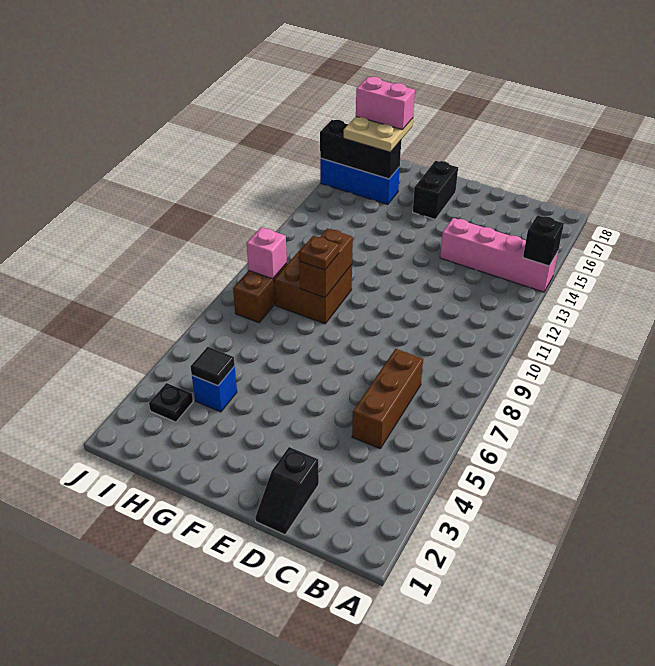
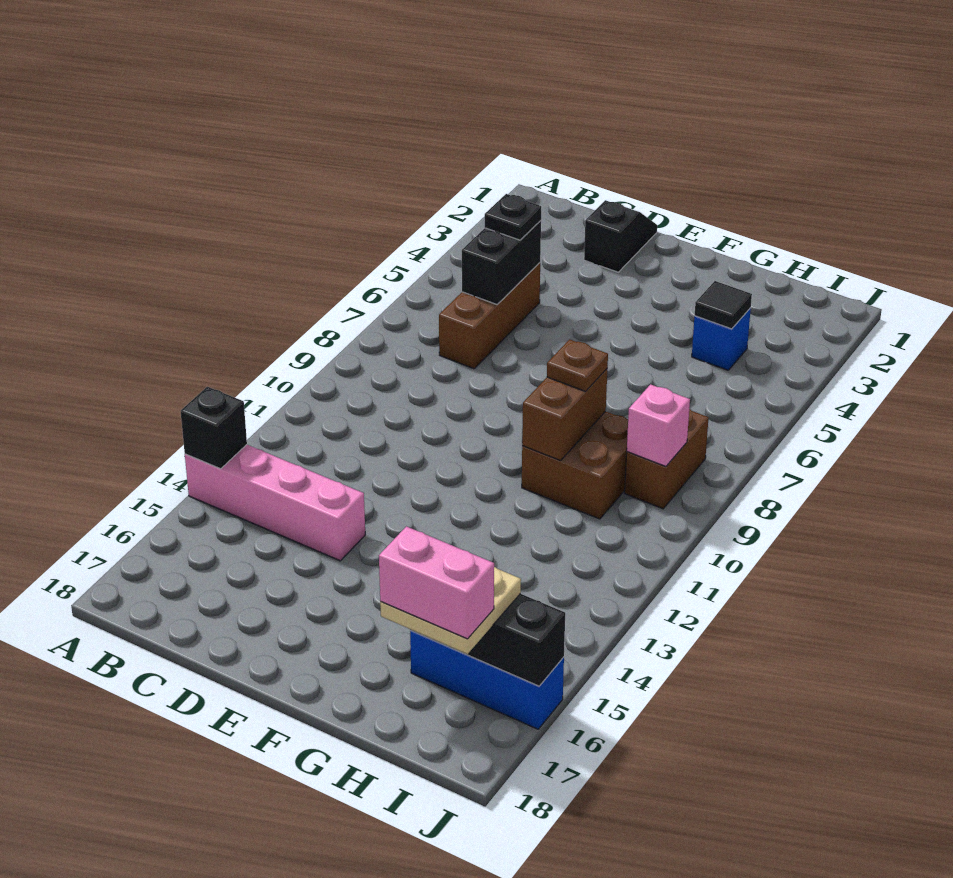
black brick F16:F17 level 1 -> black brick C5:C6 level 2
black plate I3 level 1 -> black plate C5 level 3

